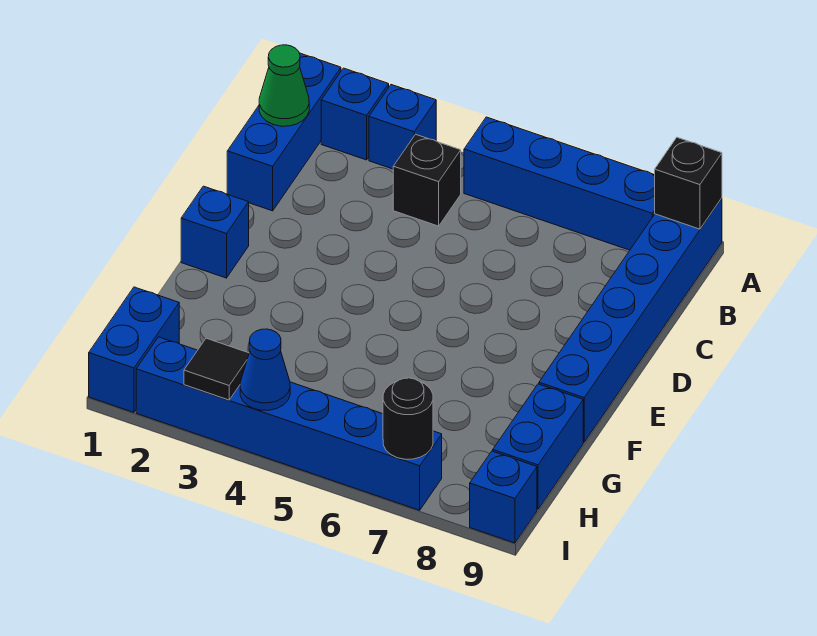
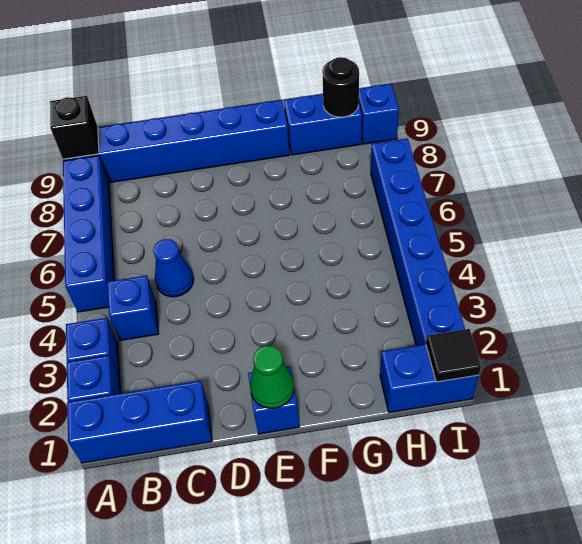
green cone B1 level 2 -> green cone E1 level 2
black brick B4 level 1 -> blue brick B4 level 1
black tile I3 level 2 -> black tile I1 level 2
blue cone I4 level 2 -> blue cone C5 level 1
black round brick I7 level 2 -> black round brick H9 level 2

